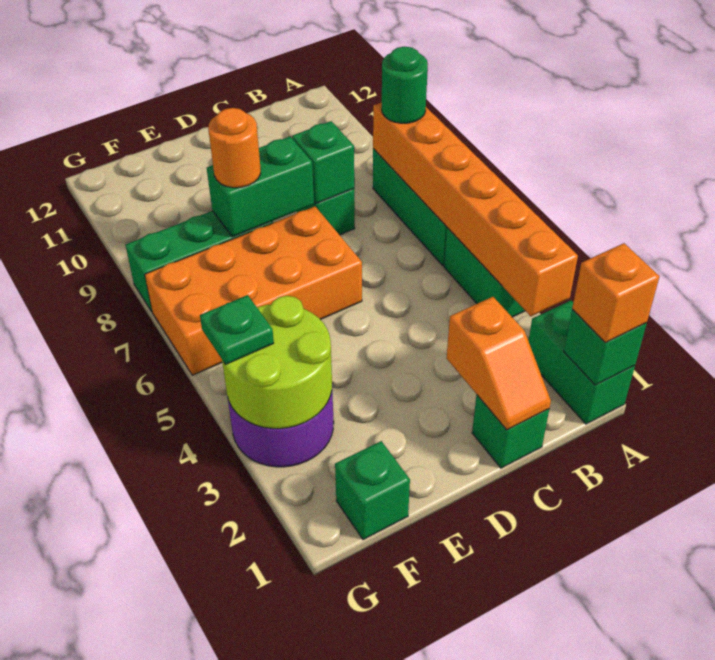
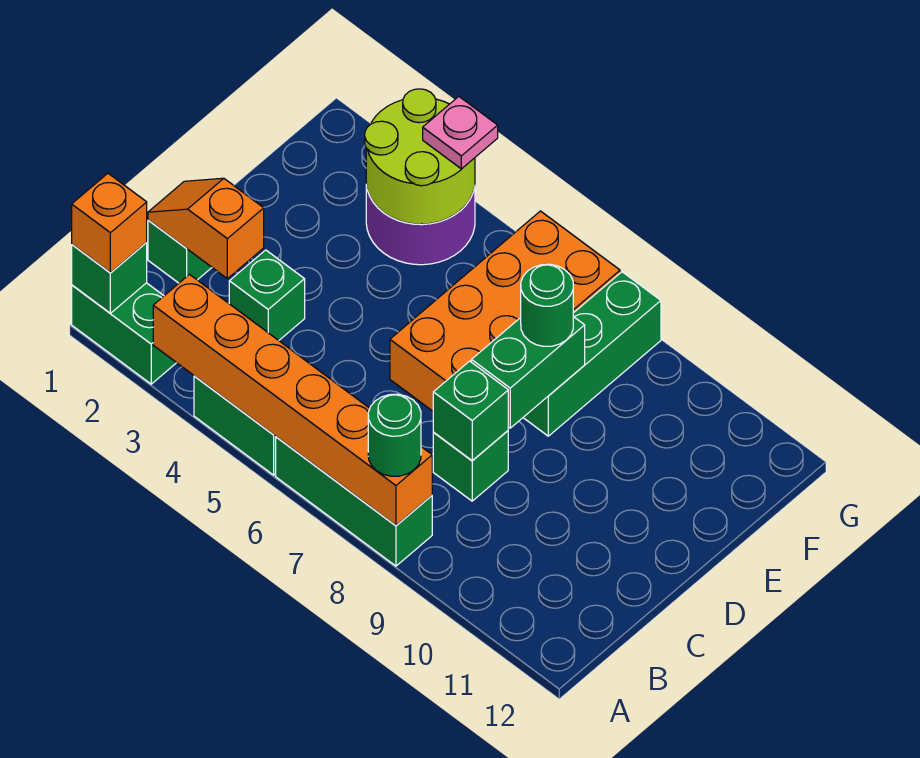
orange round brick E8 level 3 -> green round brick E8 level 3
green brick F1 level 1 -> green brick C3 level 1
green plate G4 level 3 -> pink plate G4 level 3

